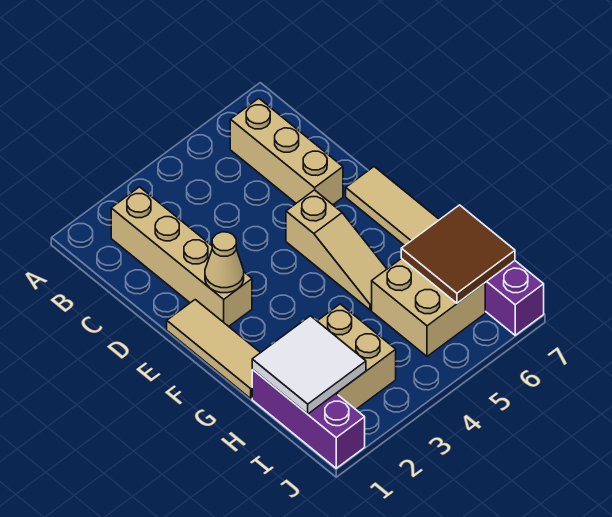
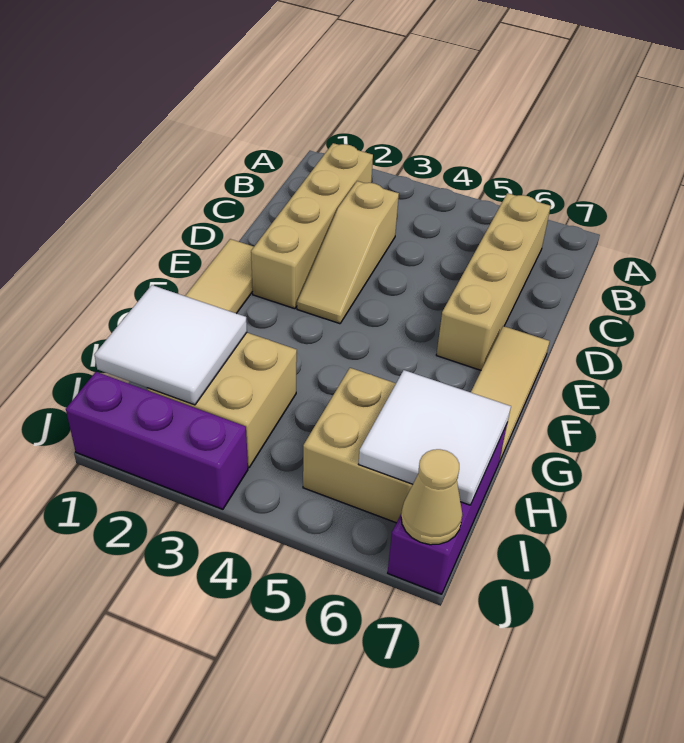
tan brick B6:D6 level 1 -> tan brick B6:E6 level 1
tan cone E2 level 2 -> tan cone J7 level 2
tan slope E5:G5 level 1 top E -> tan slope C3:E3 level 1 top C
purple brick H1:J1 level 1 -> purple brick J1:J3 level 1
brown tile H6:I7 level 2 -> white tile H6:I7 level 2

